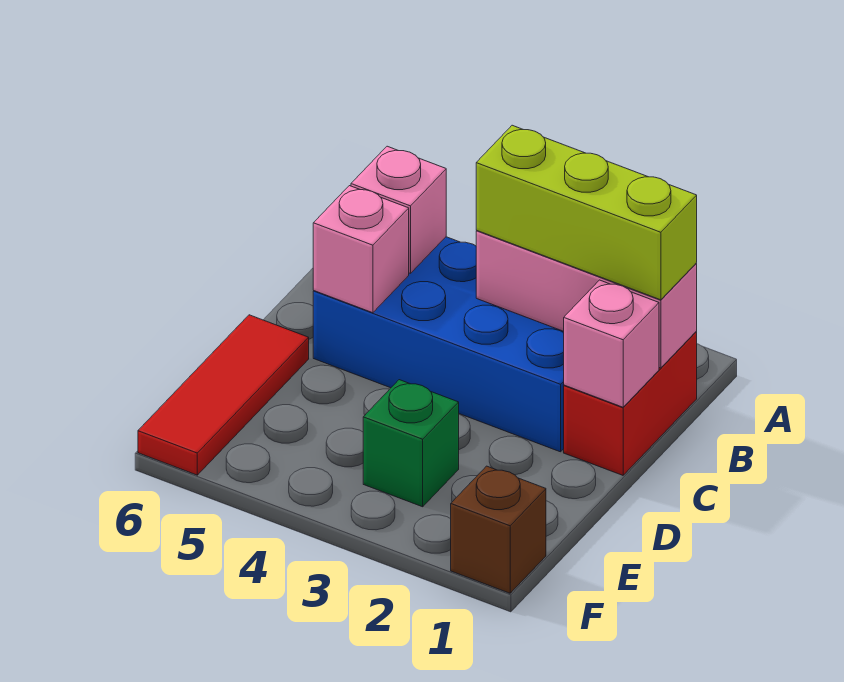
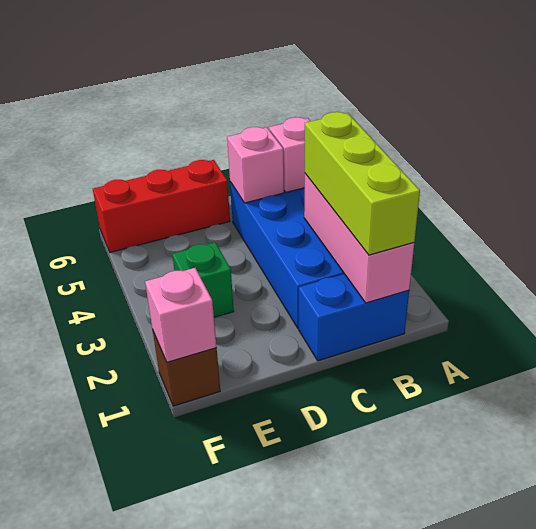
red brick B1:C1 level 1 -> blue brick B1:C1 level 1
pink brick C1 level 2 -> pink brick F1 level 2
red tile D6:F6 level 1 -> red brick D6:F6 level 1

